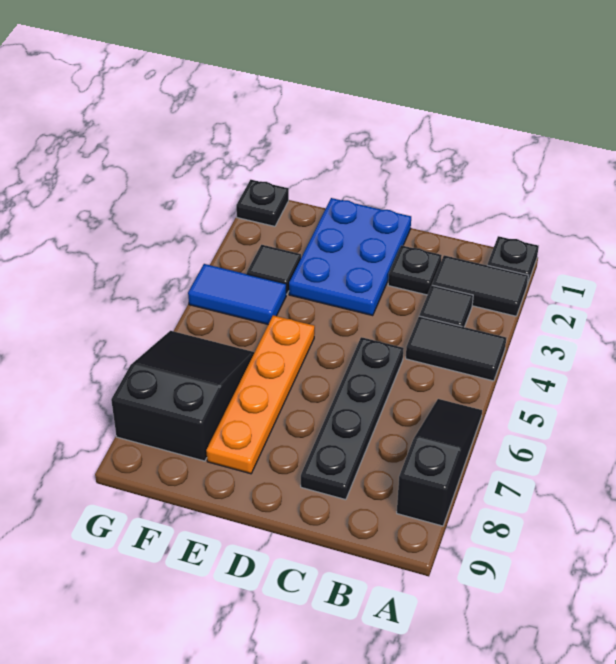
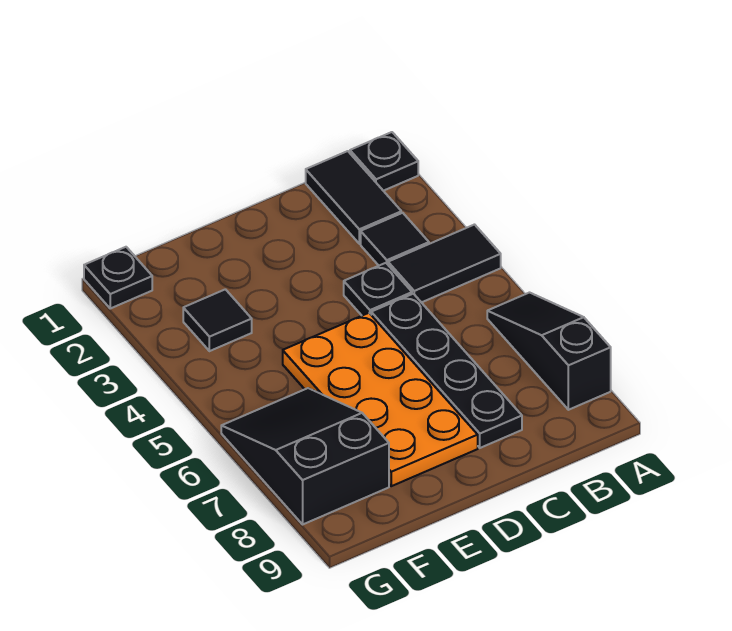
black tile A2:B2 level 1 -> black tile B1:B2 level 1
black plate C2 level 1 -> black plate C4 level 1
blue plate D1:E3 level 1 -> none
orange plate E5:E8 level 1 -> orange plate D5:E8 level 1
blue tile F4:G4 level 1 -> none

